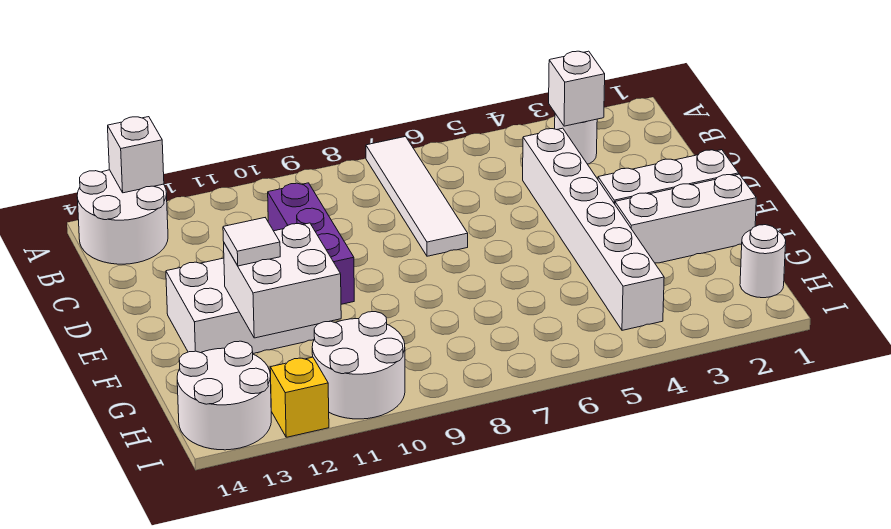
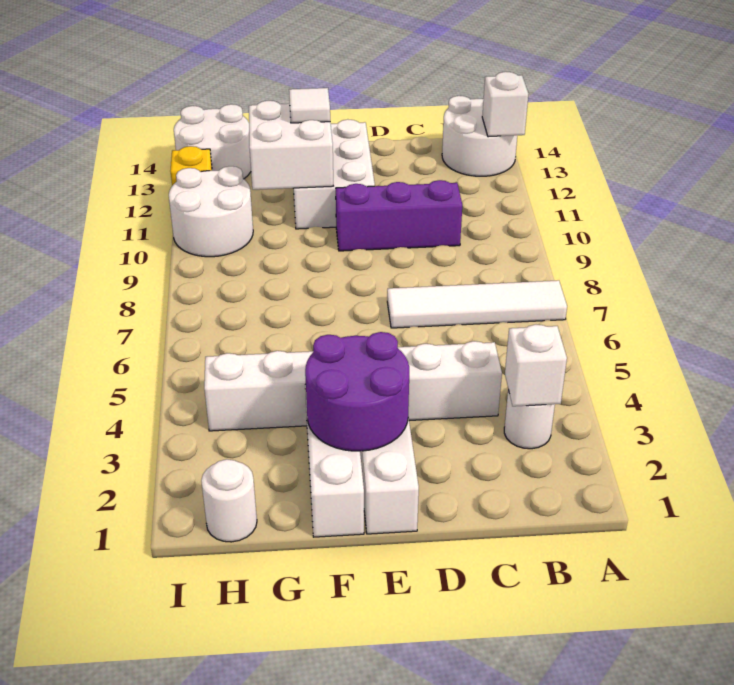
none -> purple round brick E2:F3 level 2

